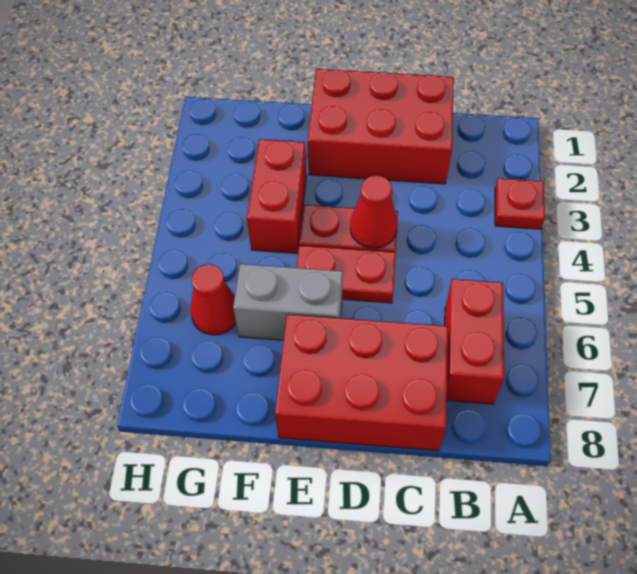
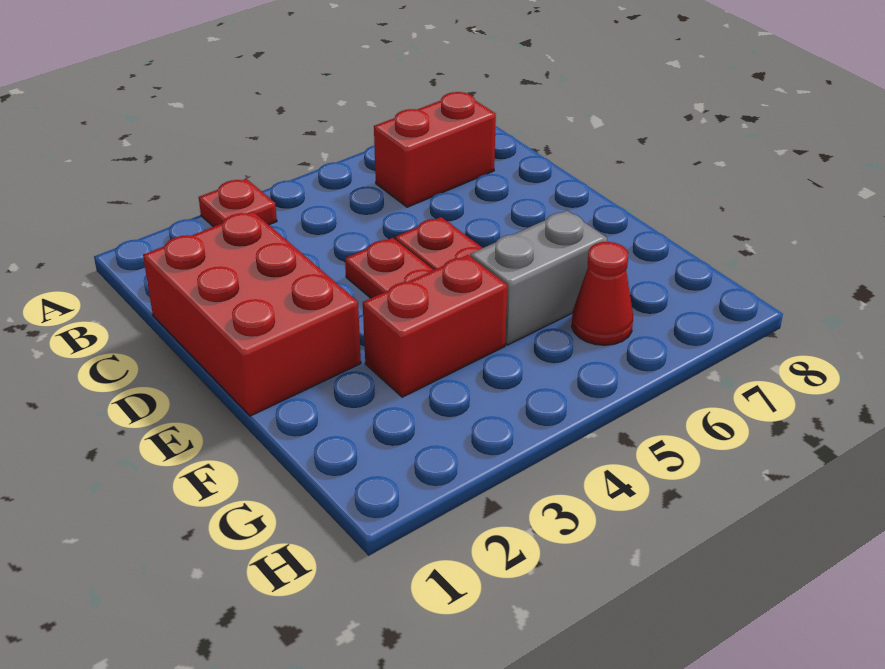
red brick C7:E8 level 1 -> none
red cone D4 level 2 -> none
grey brick E6:F6 level 1 -> grey brick F5:F6 level 1

